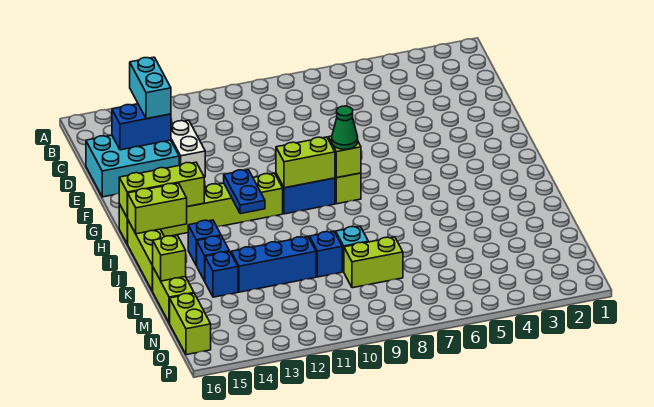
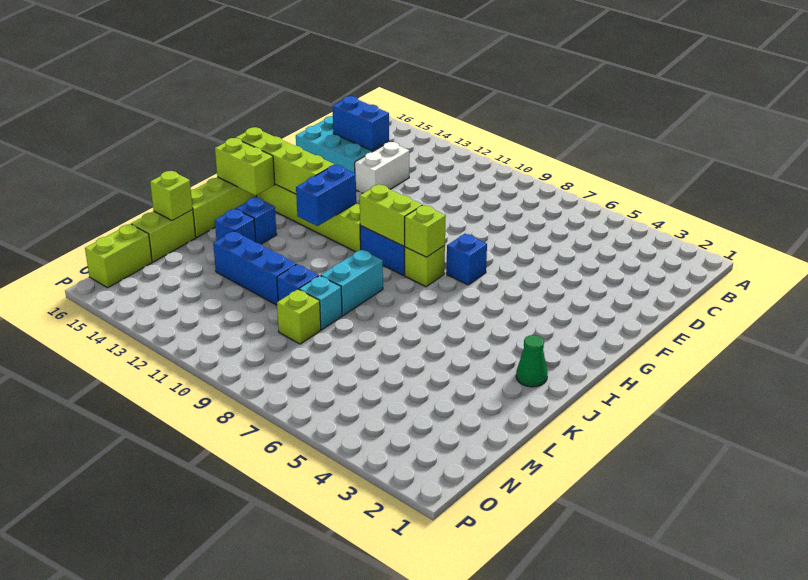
cyan brick C14:D14 level 3 -> cyan brick J9:K9 level 1
green cone H8 level 3 -> green cone J2 level 1
blue plate H12:I12 level 2 -> blue brick H12:I12 level 2
lime brick H14:H16 level 2 -> lime brick H13:H16 level 2
blue brick L14 level 1 -> blue brick G7 level 1
lime brick M8:M9 level 1 -> lime brick M9 level 1

